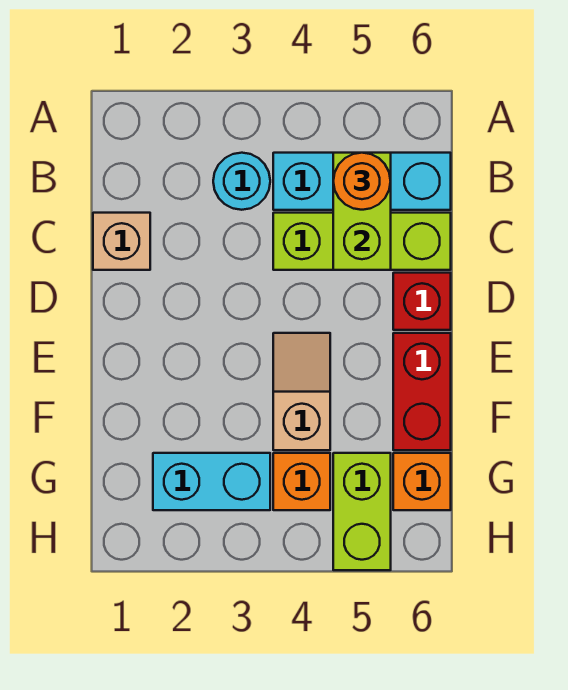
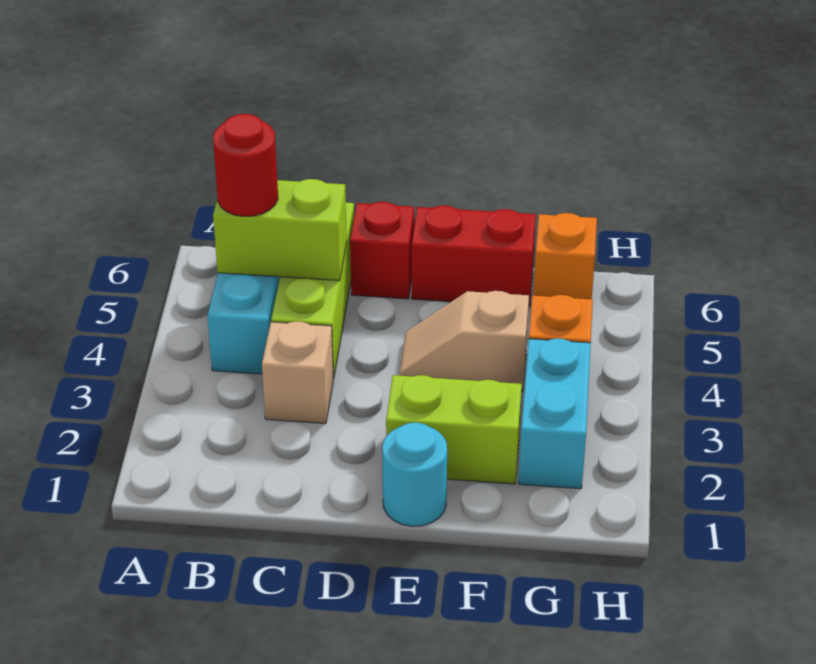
cyan round brick B3 level 1 -> cyan round brick E1 level 1
orange round brick B5 level 3 -> red round brick B5 level 3
tan brick C1 level 1 -> tan brick C3 level 1
lime brick G5:H5 level 1 -> lime brick E2:F2 level 1

